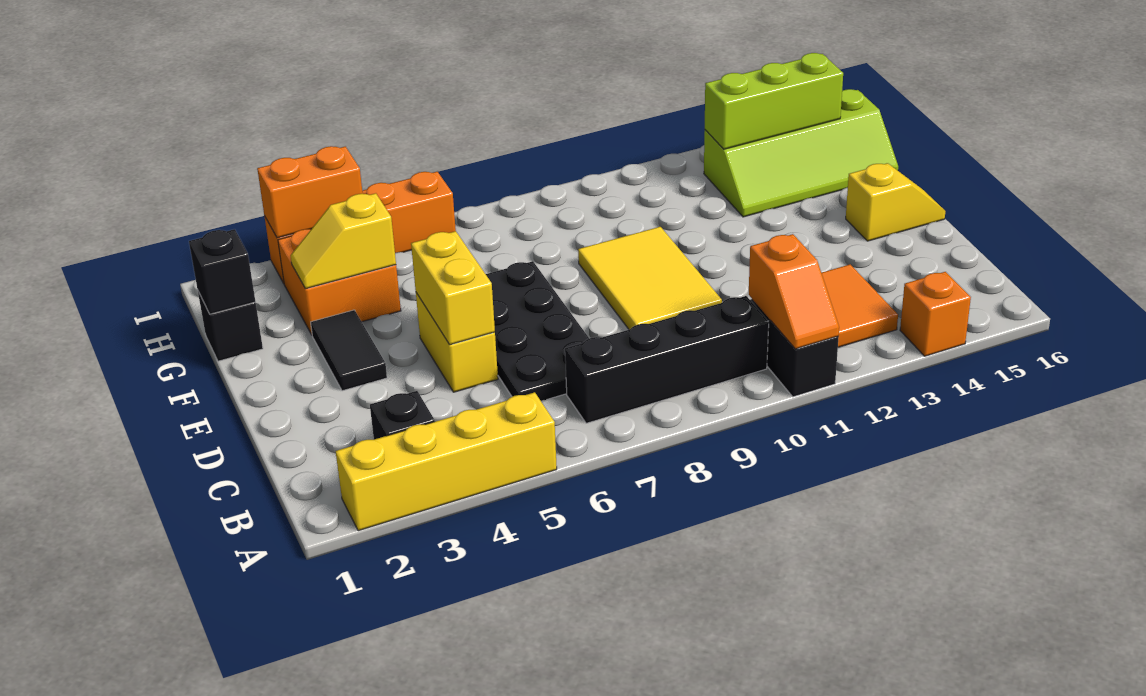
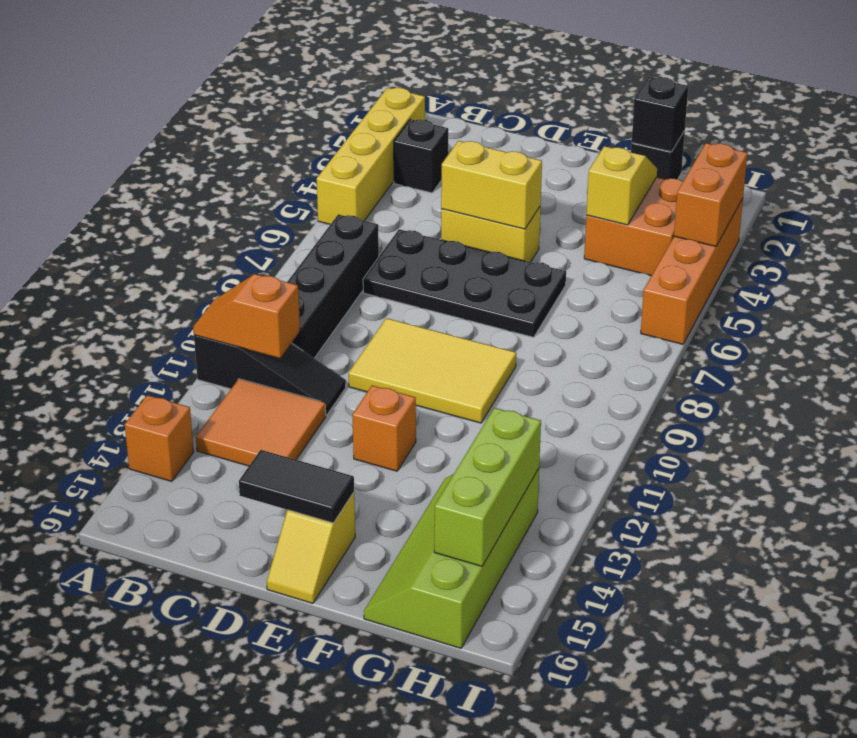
black tile E3:F3 level 1 -> black tile D15:E15 level 2
none -> orange brick E12 level 1

